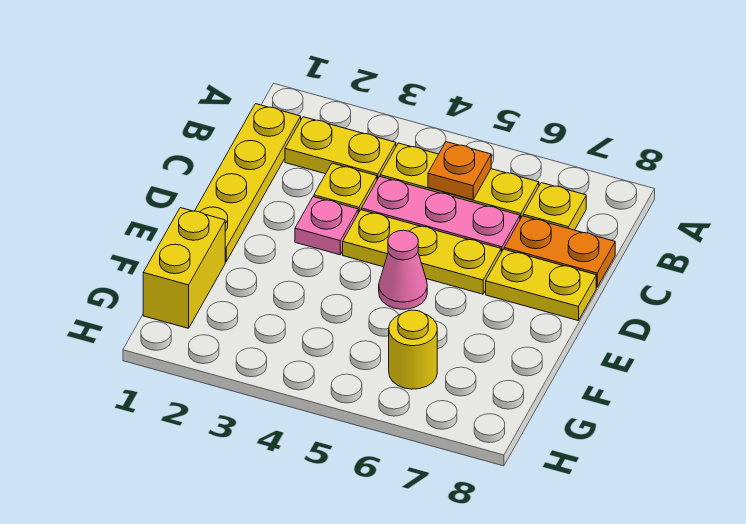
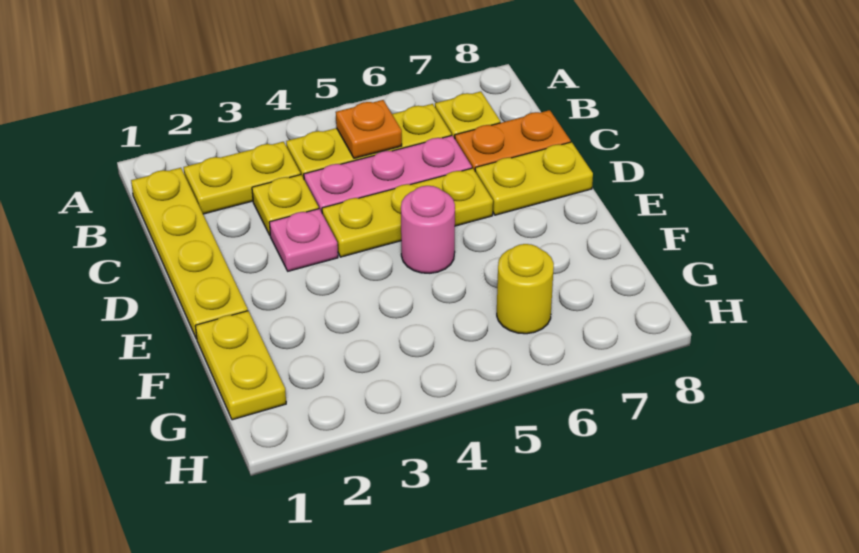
pink cone E5 level 1 -> pink round brick E5 level 1
yellow brick F1:G1 level 1 -> yellow plate F1:G1 level 1

